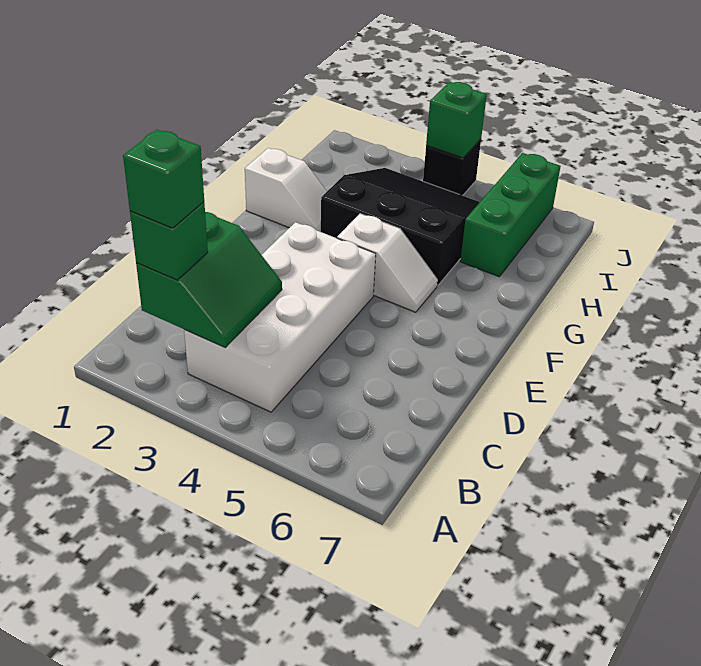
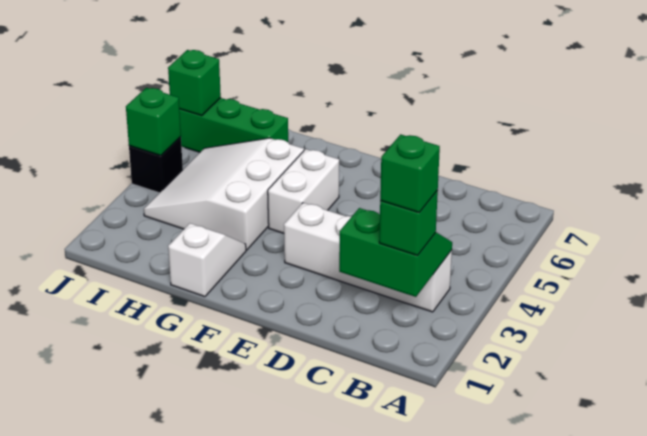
white brick B3:E4 level 1 -> white brick B3:E3 level 1
white slope F4:F5 level 1 top 4 -> white brick F4:F5 level 1
black slope G3:I5 level 1 top G -> white slope G3:I5 level 1 top G
none -> green brick J6 level 2

